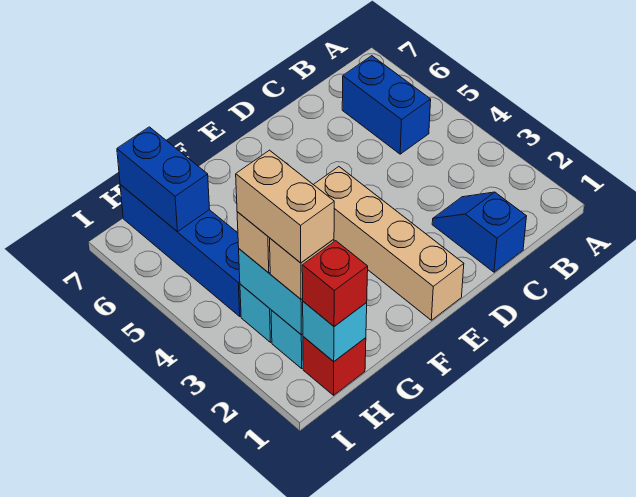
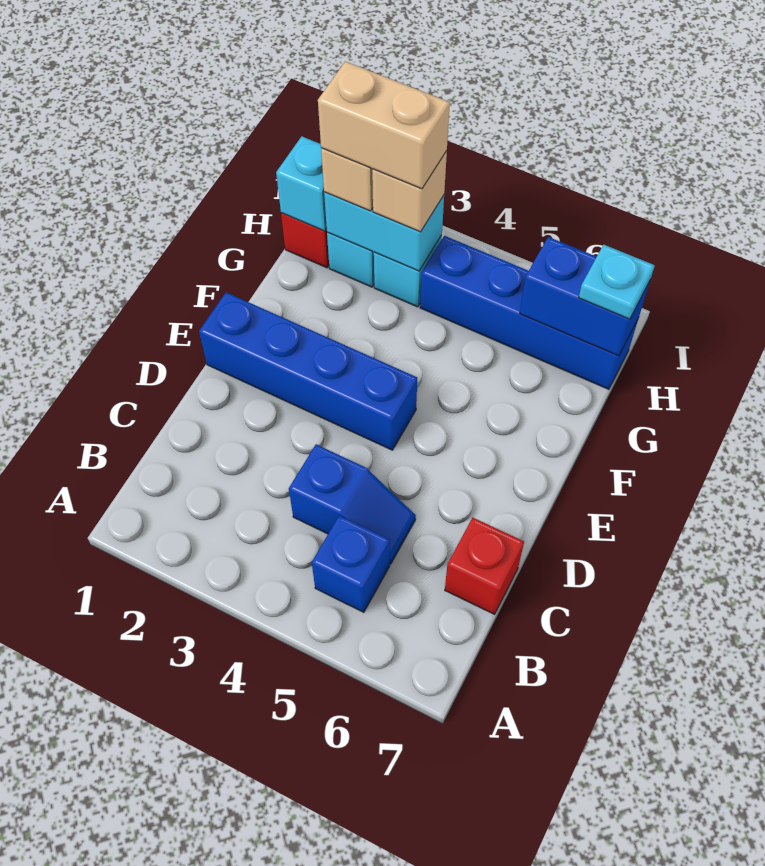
blue brick B5:B6 level 1 -> blue brick B5 level 1
blue slope C1:C2 level 1 top 1 -> blue slope C4:C5 level 1 top 4
tan brick E1:E4 level 1 -> blue brick E1:E4 level 1
red brick H1 level 3 -> red brick C7 level 1
none -> cyan plate H7 level 3

